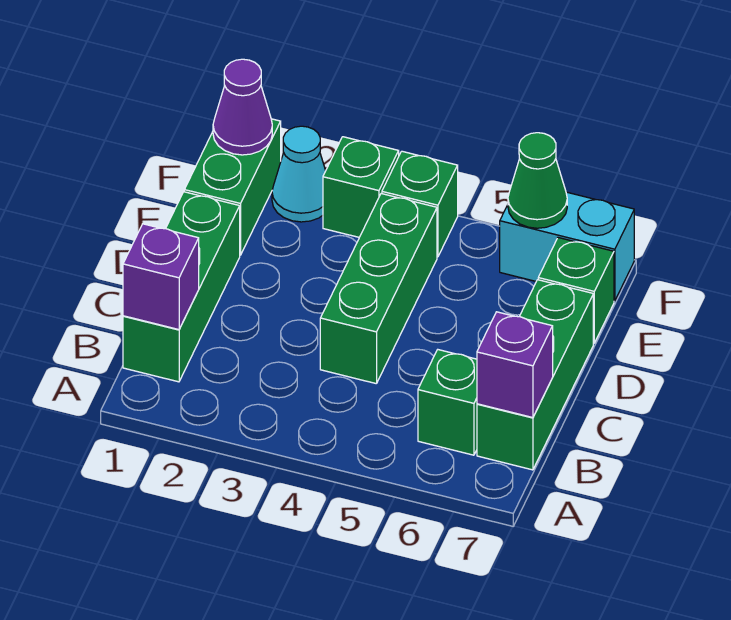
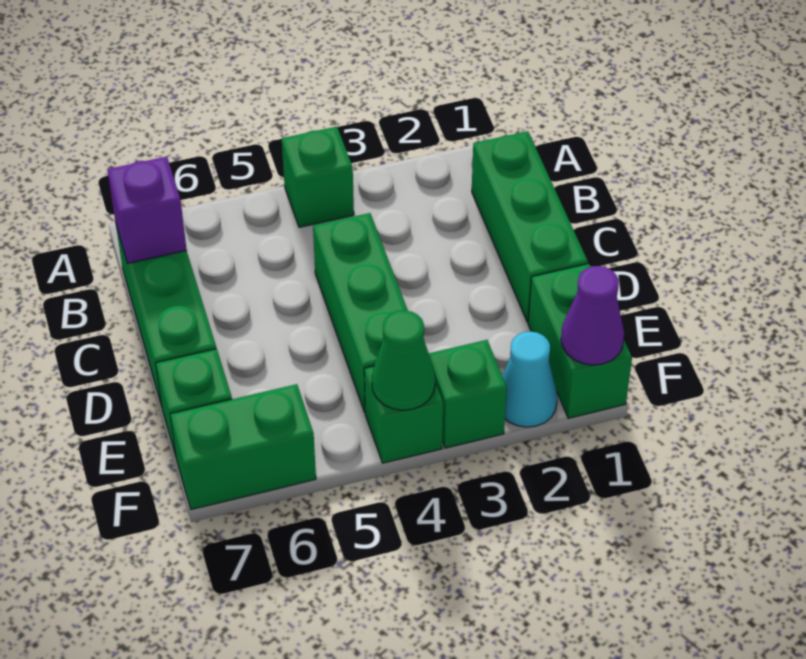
purple brick B1 level 2 -> none
green brick B6 level 1 -> green brick A4 level 1
cyan brick F6:F7 level 1 -> green brick F6:F7 level 1
green cone F6 level 2 -> green cone F4 level 2

